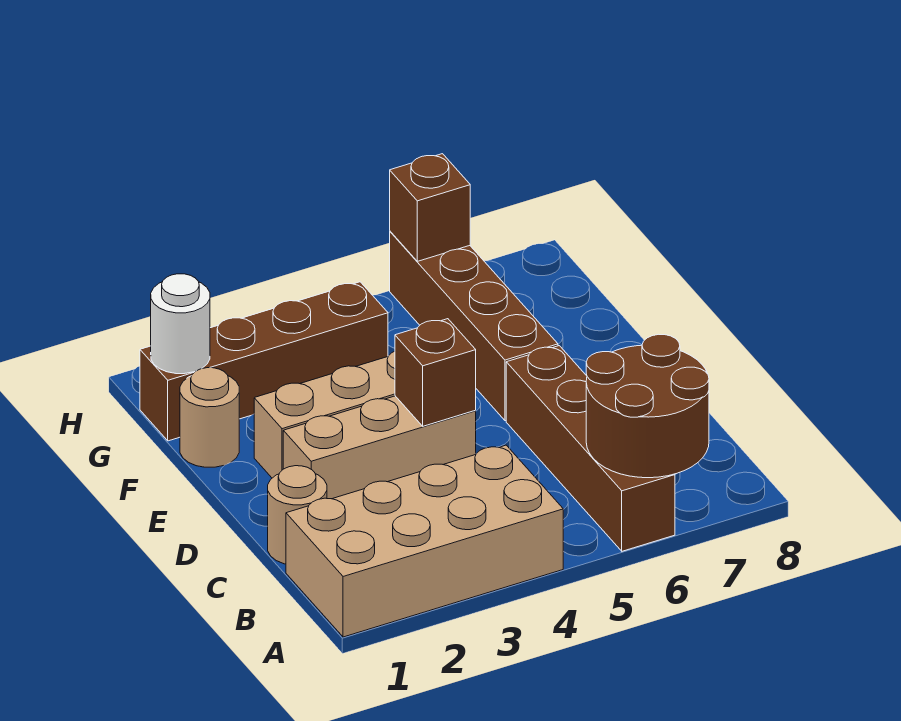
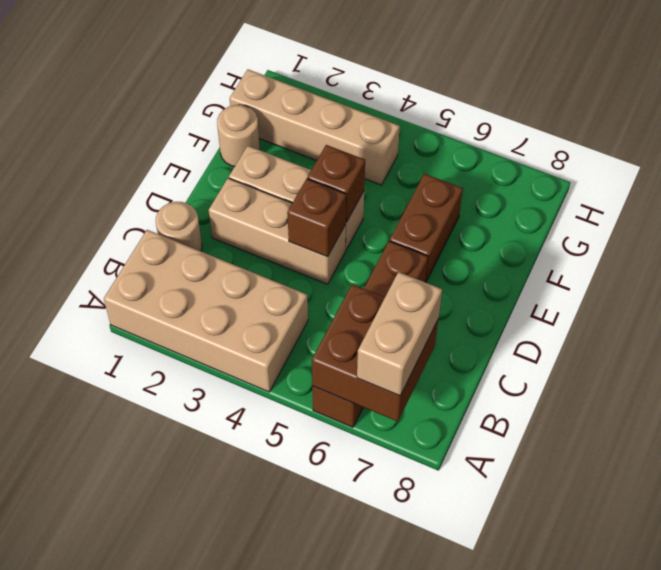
brown round brick A6:B7 level 2 -> brown brick A6:B7 level 2
none -> tan brick A7:B7 level 3
brown brick E6:H6 level 1 -> brown brick E6:F6 level 1
brown brick G1:G4 level 1 -> tan brick G1:G4 level 1
white round brick G1 level 2 -> none
brown brick H6 level 2 -> brown brick E4 level 2

